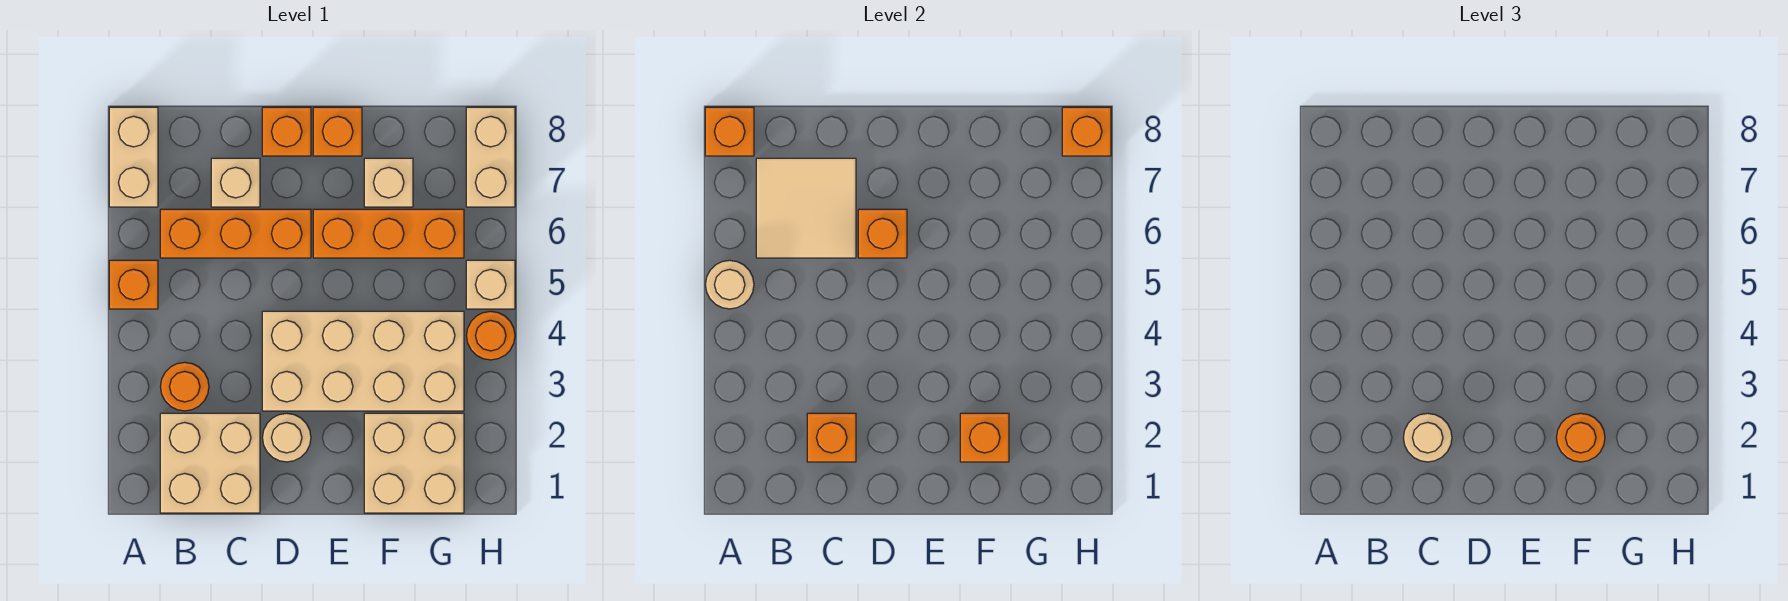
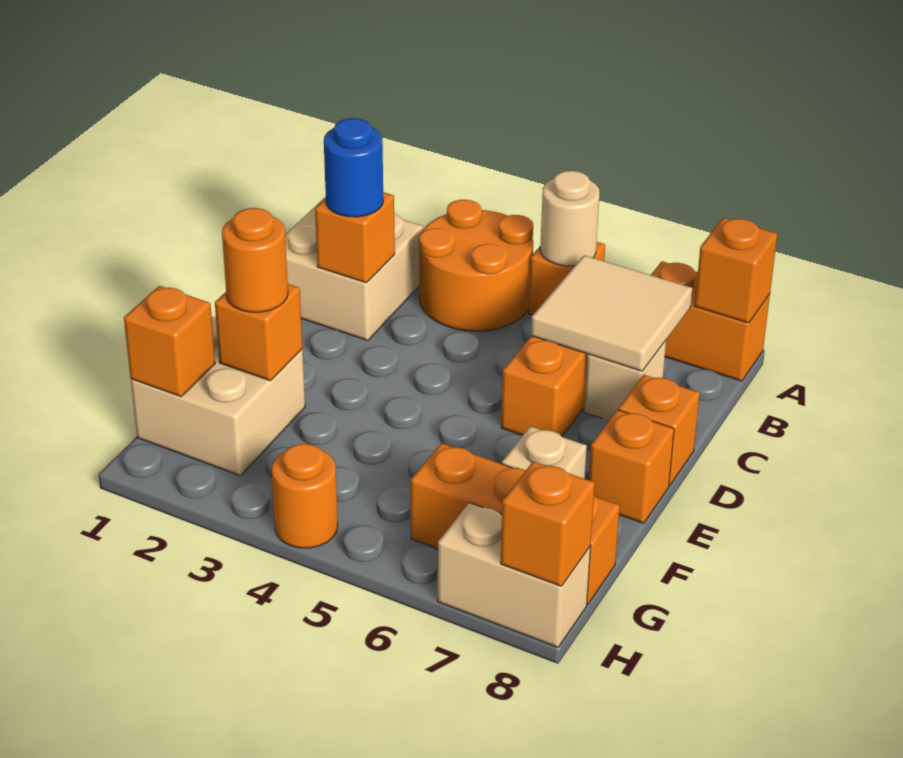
tan brick A7:A8 level 1 -> orange brick A7:A8 level 1
orange round brick B3 level 1 -> orange round brick A3:B4 level 1
tan round brick C2 level 3 -> blue round brick C2 level 3
tan round brick D2 level 1 -> none
tan brick D3:G4 level 1 -> none
orange brick D6 level 2 -> orange brick G1 level 2
orange brick E6:G6 level 1 -> orange brick G6:G8 level 1
tan brick H5 level 1 -> none

